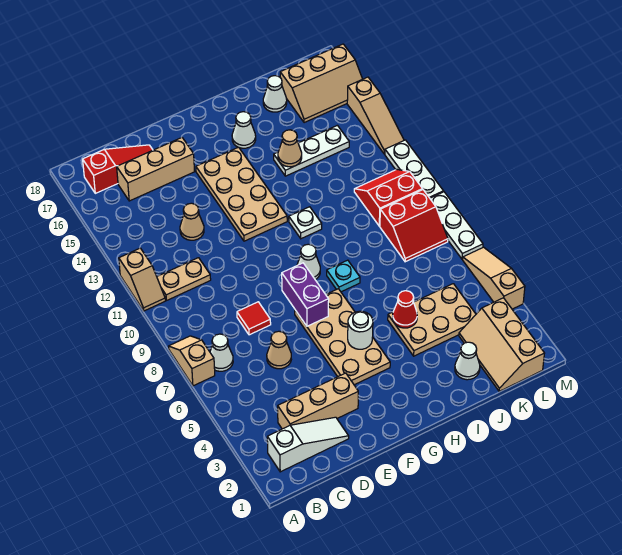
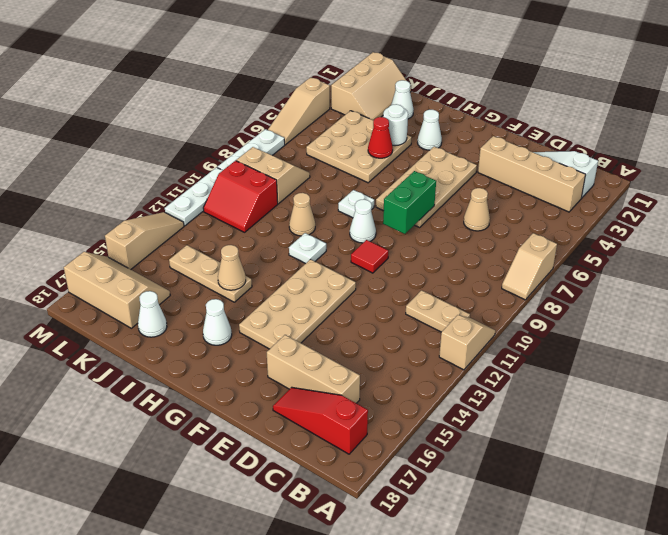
white cone B7 level 1 -> white cone H3 level 1
tan brick C3:E3 level 1 -> tan brick B3:E3 level 1
red tile D8 level 1 -> red tile F10 level 1
tan cone D13 level 1 -> tan cone I10 level 1
purple brick F7:F8 level 2 -> green brick F7:F8 level 2
white round brick G5 level 2 -> white round brick I4 level 2
cyan plate H8 level 1 -> white plate H8 level 1
tan plate I4:K5 level 1 -> tan plate I4:K6 level 1
white plate I14:K14 level 1 -> tan plate I14:K14 level 1
red slope K8:L9 level 1 top 9 -> tan slope K8:L9 level 1 top 9

